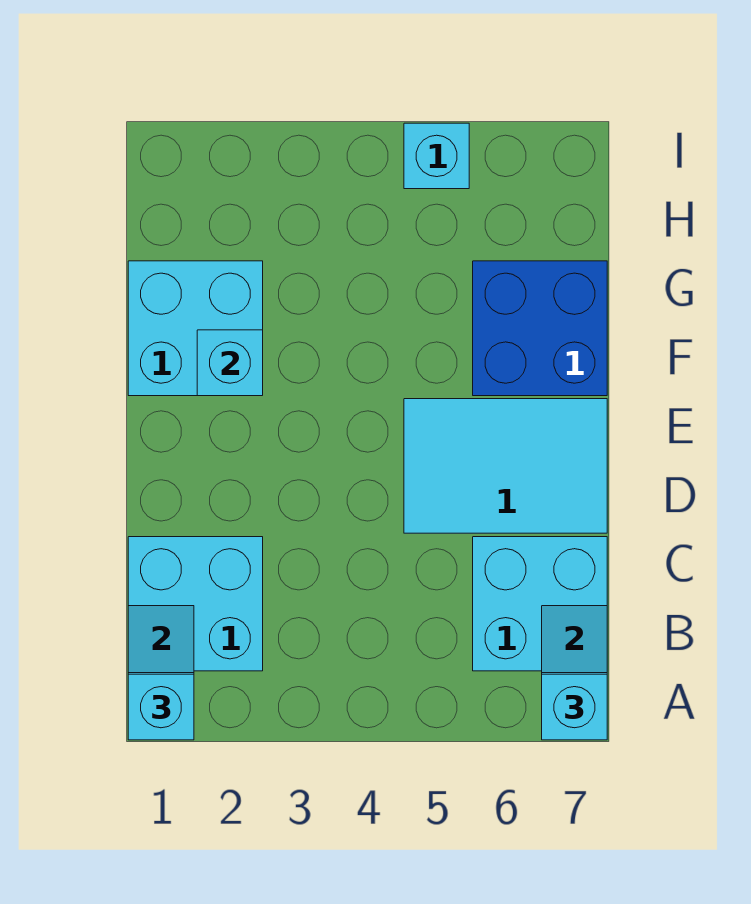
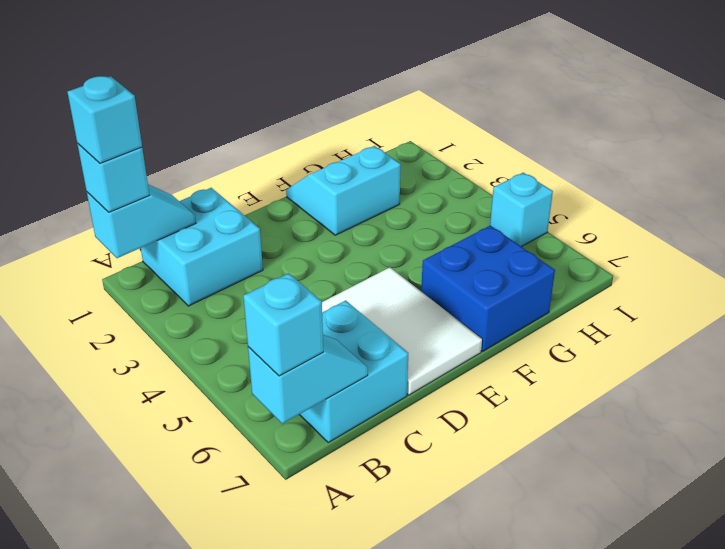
cyan tile D5:E7 level 1 -> white tile D5:E7 level 1
cyan brick F1:G2 level 1 -> cyan slope F1:G2 level 1 top 2
cyan brick F2 level 2 -> cyan brick A1 level 4

